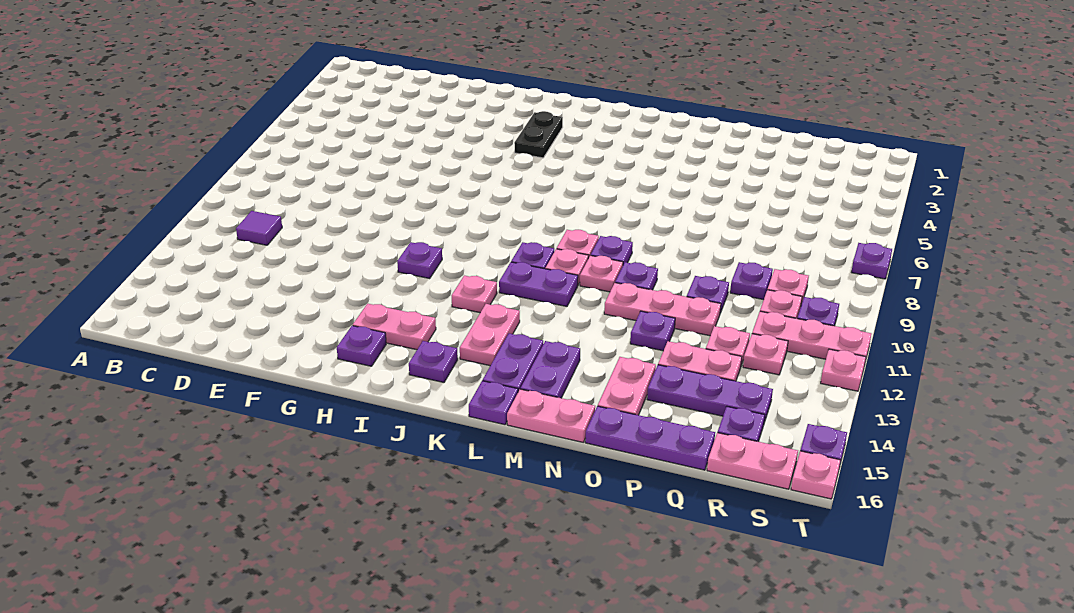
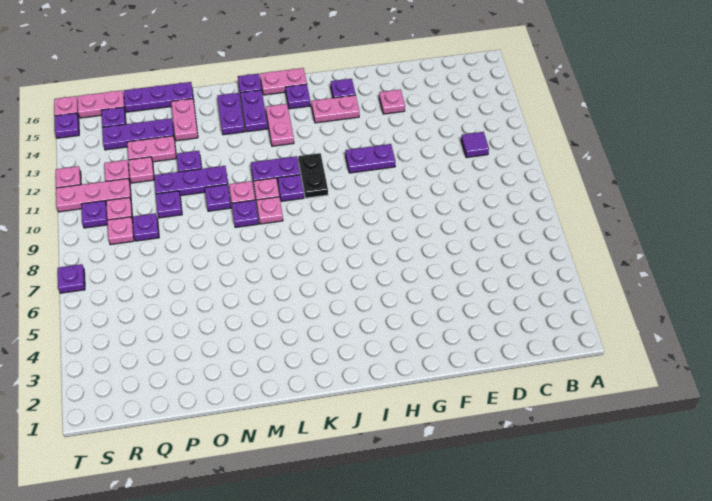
purple plate H11 level 1 -> purple plate G11:H11 level 1
black plate I3:I4 level 1 -> black plate J10:J11 level 1
pink plate J12 level 1 -> pink plate F14 level 1
pink plate M16:N16 level 1 -> pink plate J16:K16 level 1
pink plate N11:P11 level 1 -> purple plate N11:P11 level 1

